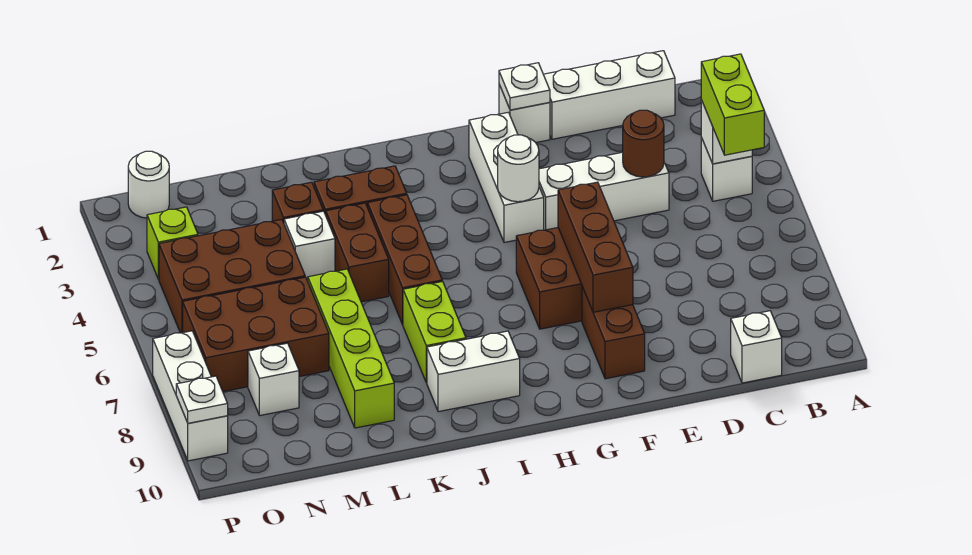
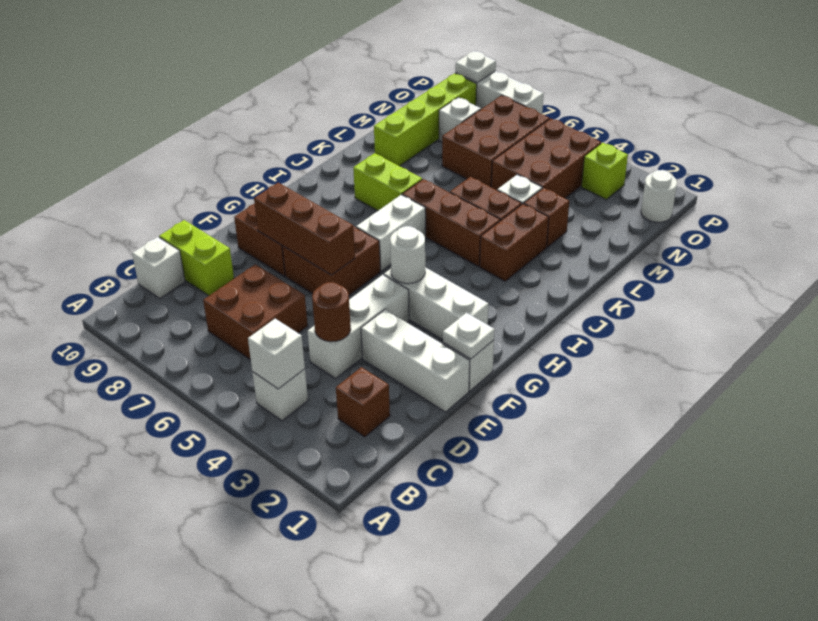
lime brick B4:B5 level 3 -> lime brick D9:D10 level 1
white brick C1:E1 level 1 -> white brick E1:E3 level 1
none -> brown brick C2 level 1
none -> brown brick C6:D7 level 1
white brick I9:J9 level 1 -> white brick H6:I6 level 1
lime brick L6:L9 level 1 -> lime brick L9:O9 level 1

